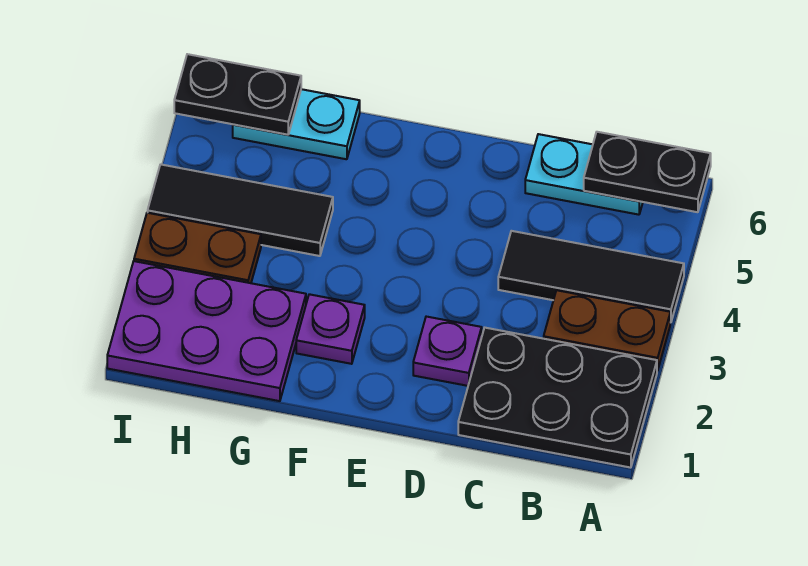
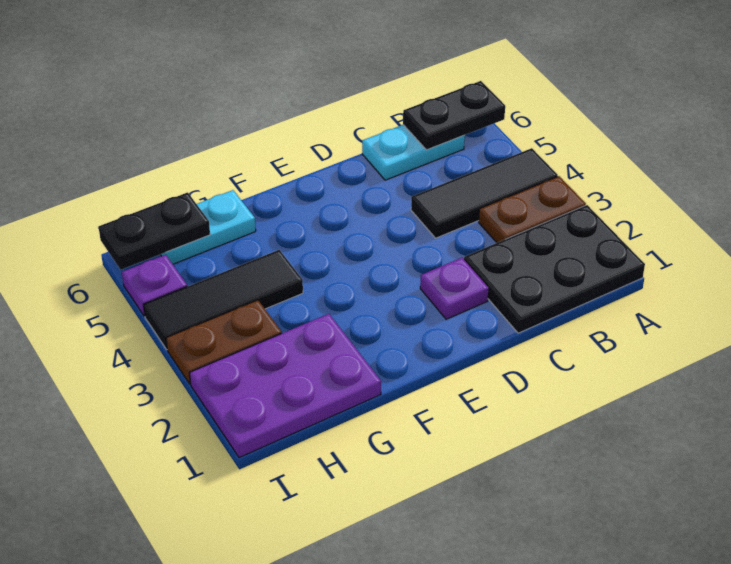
purple plate F2 level 1 -> purple plate I5 level 1

